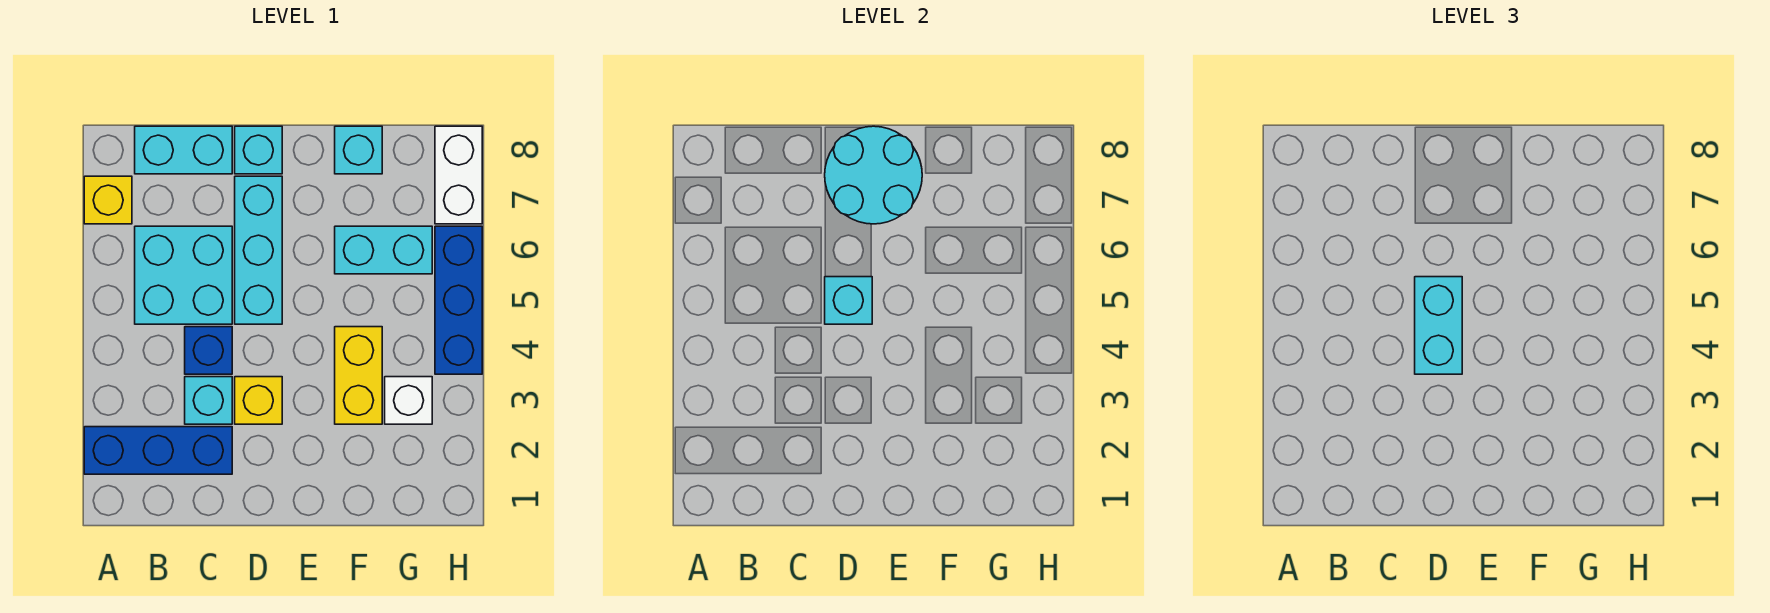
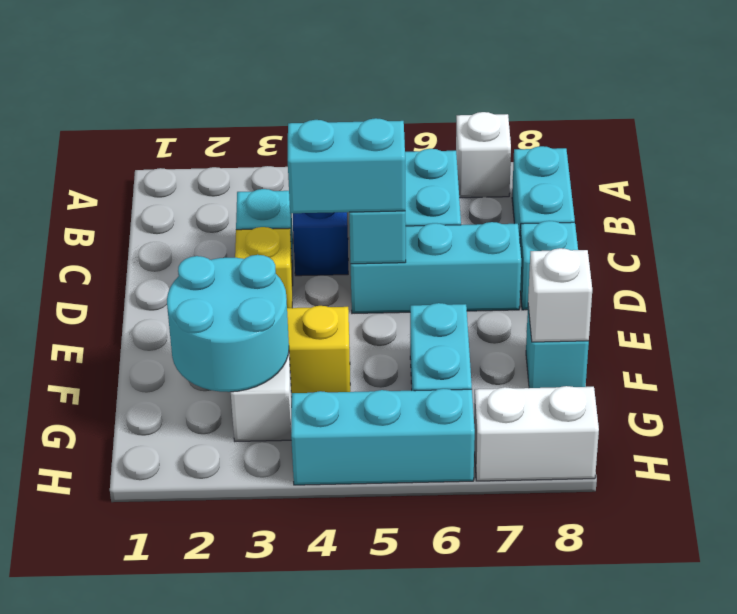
blue brick A2:C2 level 1 -> none
yellow brick A7 level 1 -> white brick A7 level 1
cyan round brick D7:E8 level 2 -> cyan round brick F2:G3 level 2
none -> white brick F8 level 2
blue brick H4:H6 level 1 -> cyan brick H4:H6 level 1

